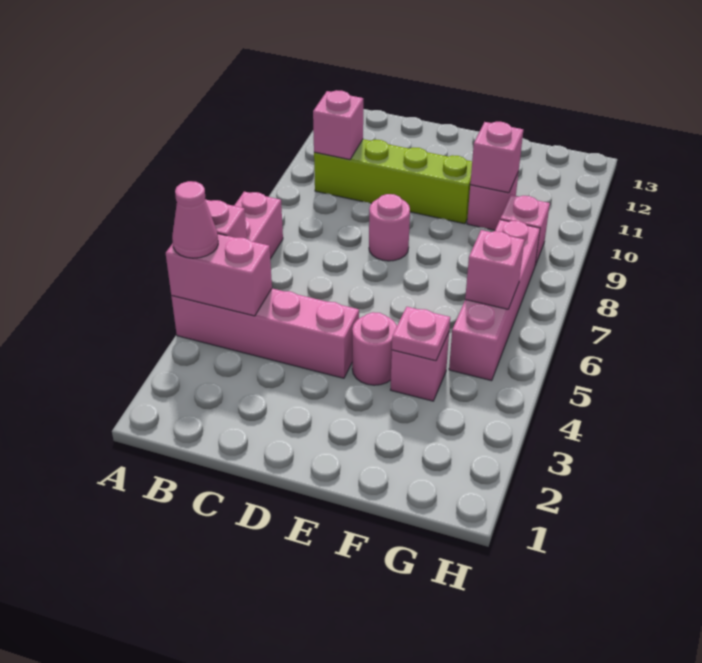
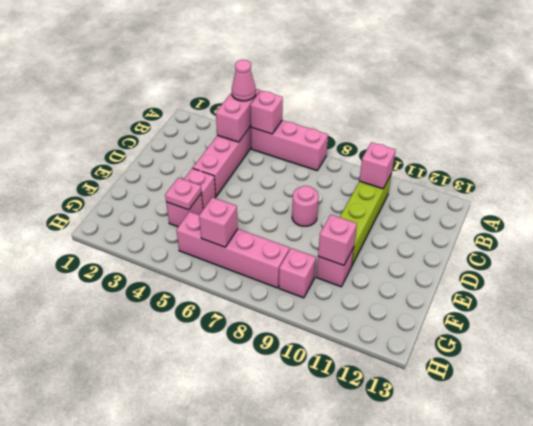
pink round brick E4 level 1 -> pink brick E4 level 1

